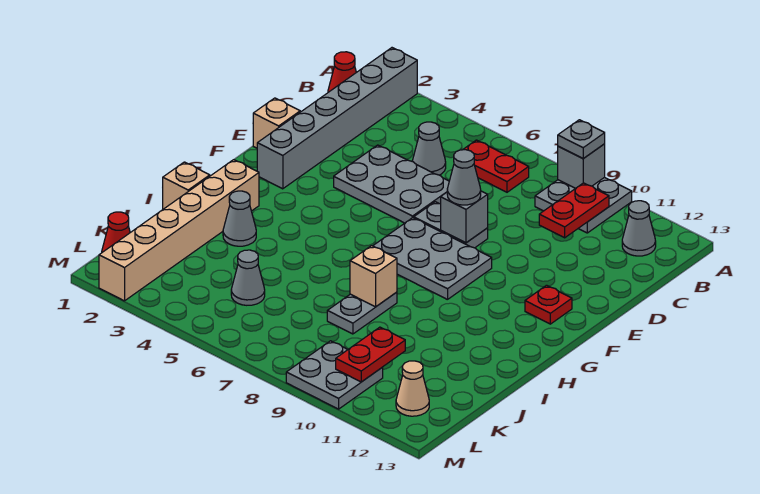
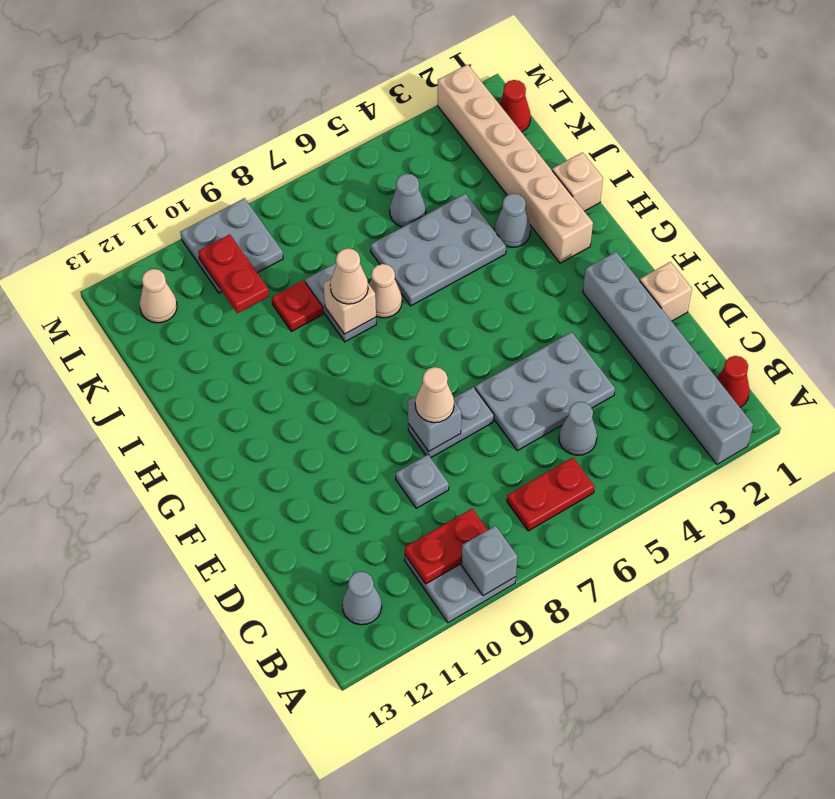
grey plate A9 level 3 -> grey plate D9 level 1
red plate B10:C10 level 2 -> red plate B9:B10 level 2
grey cone E8 level 3 -> tan cone E8 level 3
grey plate F7:G9 level 1 -> grey plate I4:J6 level 1
red plate F12 level 1 -> red plate J9 level 1
none -> tan cone I7 level 1
none -> tan cone I8 level 3

